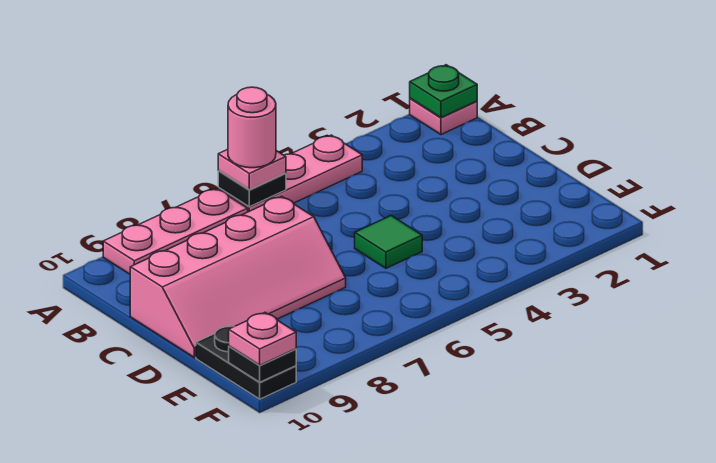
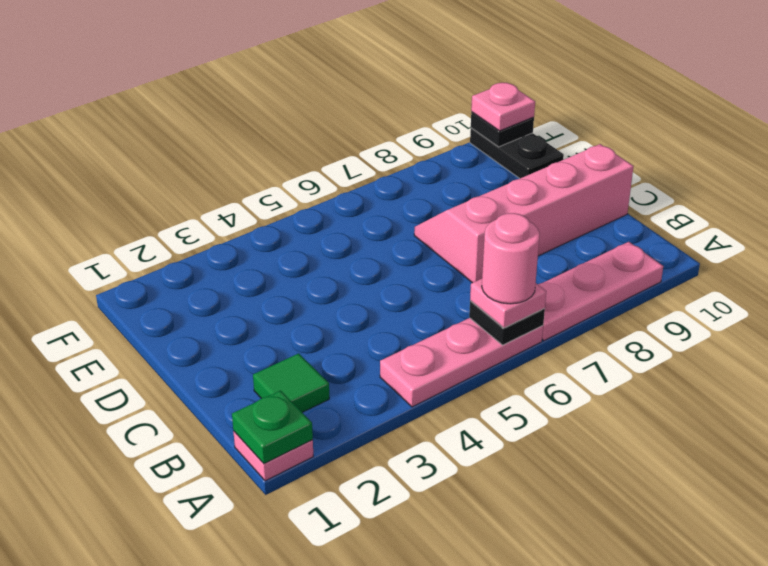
green tile D5 level 1 -> green tile B2 level 1

